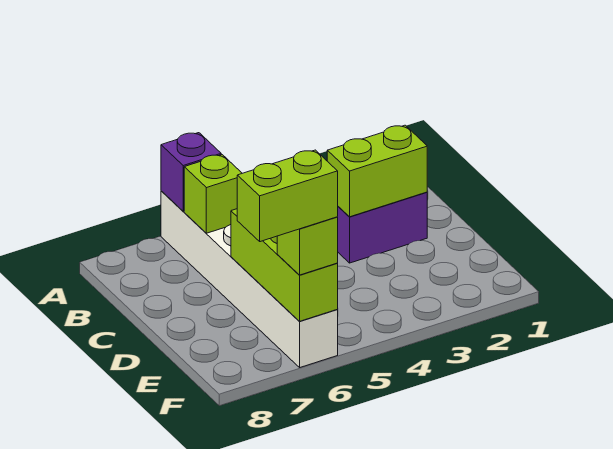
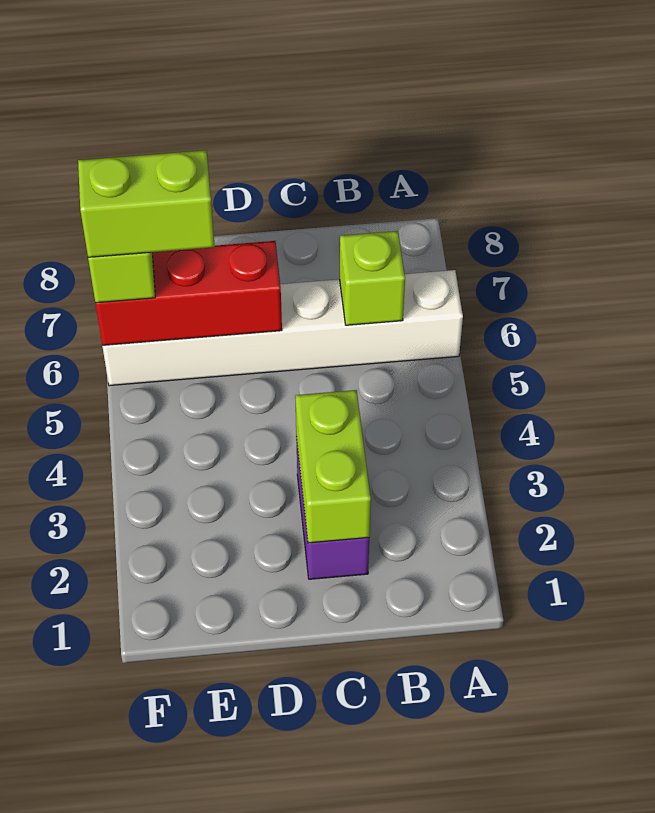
purple brick A6 level 2 -> none
lime brick D6:F6 level 2 -> red brick D6:F6 level 2
lime brick F6:F7 level 4 -> lime brick E6:F6 level 4

